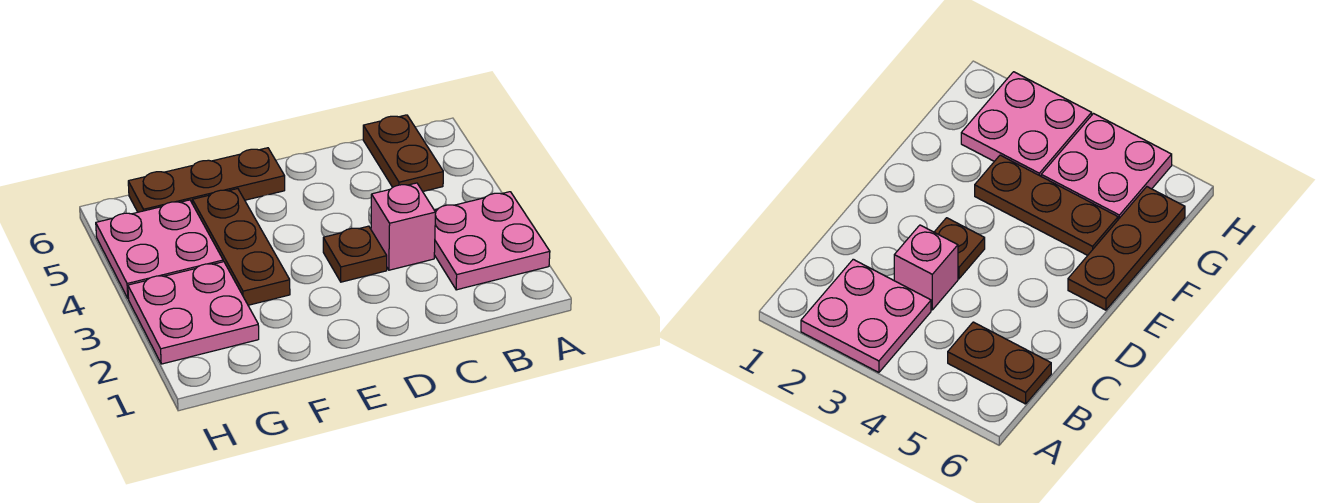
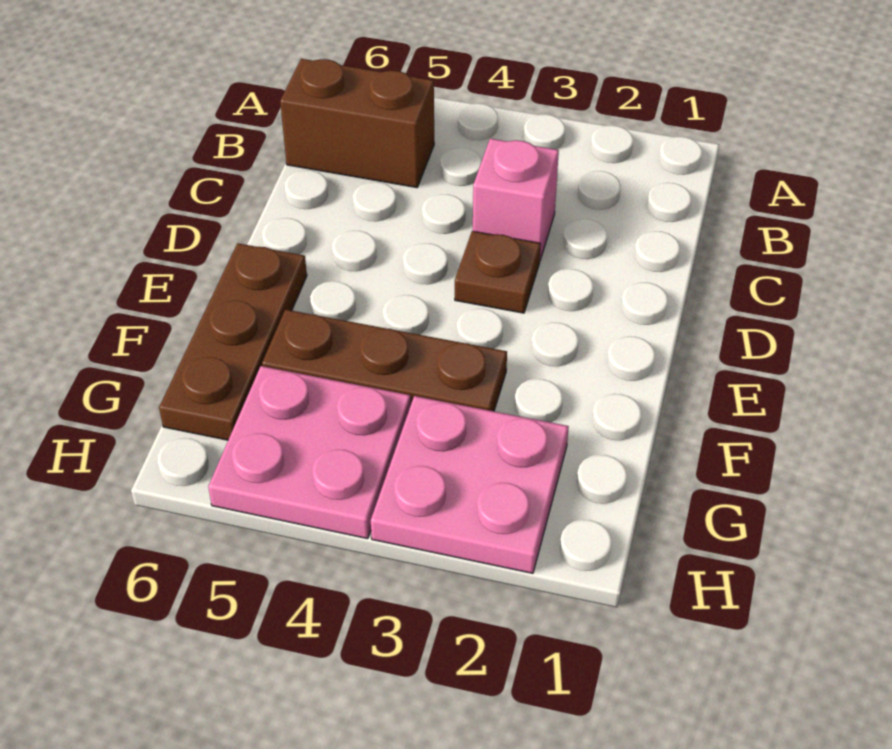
pink plate A2:B3 level 1 -> none
brown plate B5:B6 level 1 -> brown brick B5:B6 level 1

